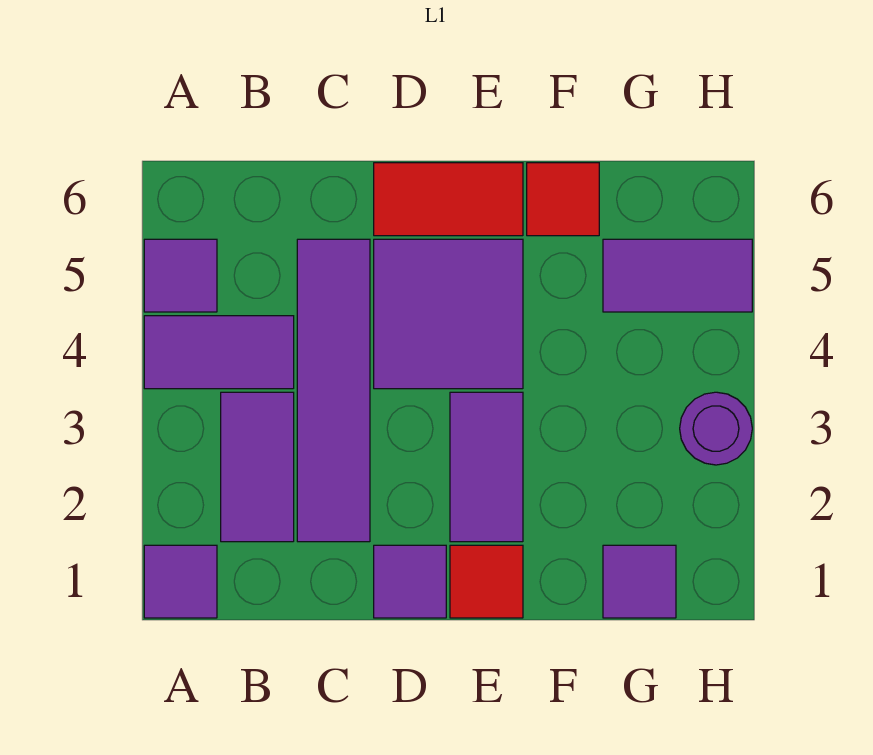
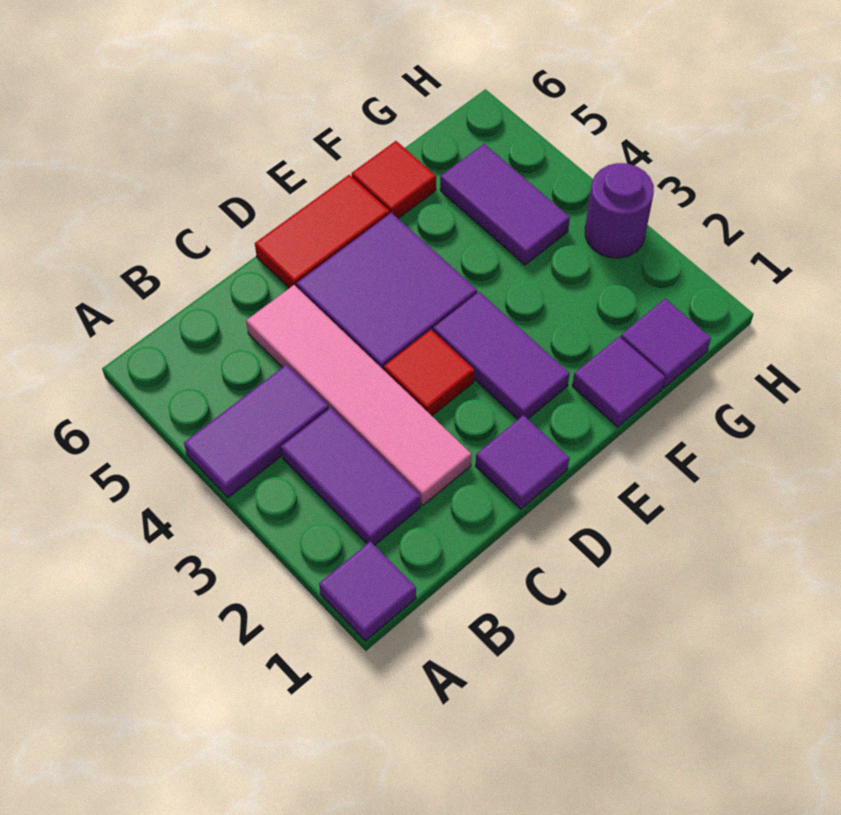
purple tile A5 level 1 -> purple tile F1 level 1
purple tile C2:C5 level 1 -> pink tile C2:C5 level 1
red tile E1 level 1 -> red tile D3 level 1
purple tile G5:H5 level 1 -> purple tile G4:G5 level 1

